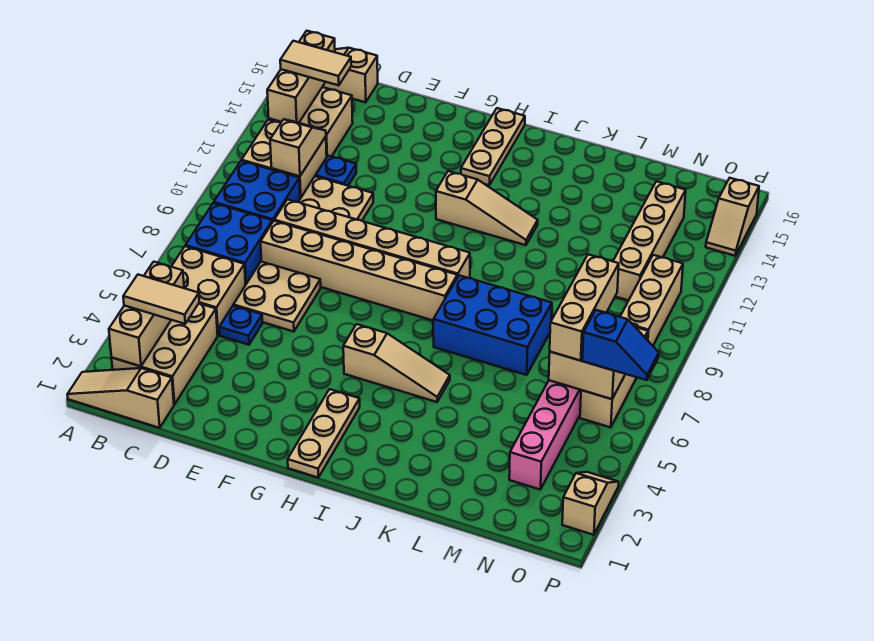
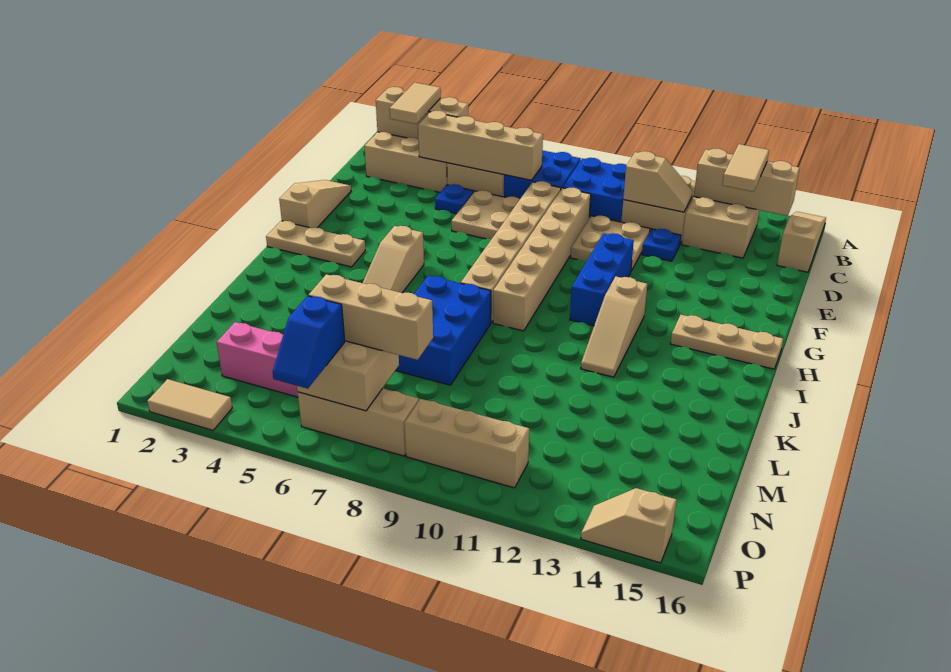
tan slope A1:C1 level 1 top C -> tan slope E1:G1 level 1 top G
none -> blue brick F11:H11 level 1
tan brick N11:N14 level 1 -> tan brick C4:C7 level 2
tan slope P2:P3 level 1 top 2 -> tan tile P2:P3 level 1

